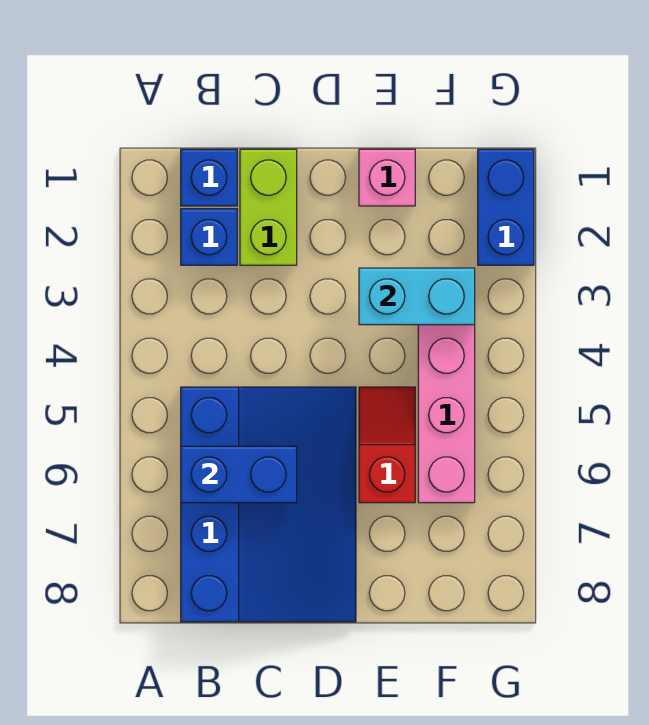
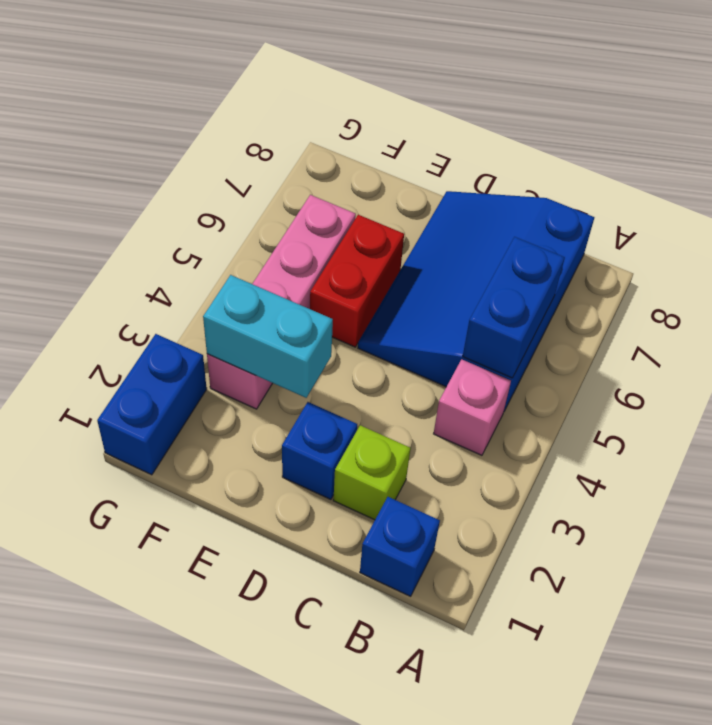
blue brick B2 level 1 -> blue brick D2 level 1
blue brick B6:C6 level 2 -> blue brick B5:B6 level 2
lime brick C1:C2 level 1 -> lime brick C2 level 1
pink brick E1 level 1 -> pink brick B4 level 1
red slope E5:E6 level 1 top 6 -> red brick E5:E6 level 1

